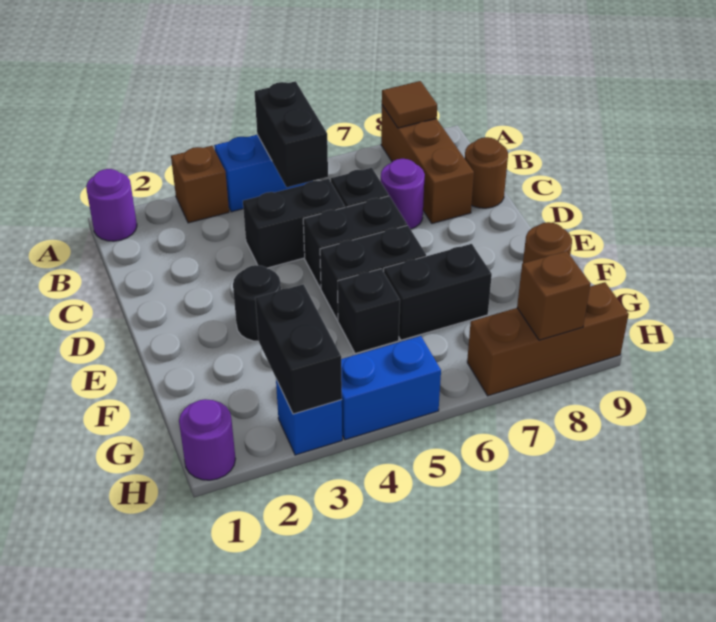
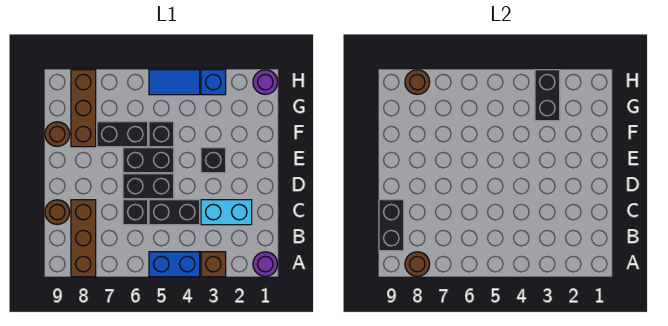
black brick A5:B5 level 2 -> black brick B9:C9 level 2
brown tile A8 level 2 -> brown round brick A8 level 2
none -> cyan brick C2:C3 level 1
purple round brick C7 level 1 -> none
black round brick E3 level 1 -> black brick E3 level 1
blue brick H4:H5 level 1 -> blue tile H4:H5 level 1
brown brick H7:H9 level 1 -> brown brick F8:H8 level 1
brown brick H8 level 2 -> brown round brick H8 level 2

